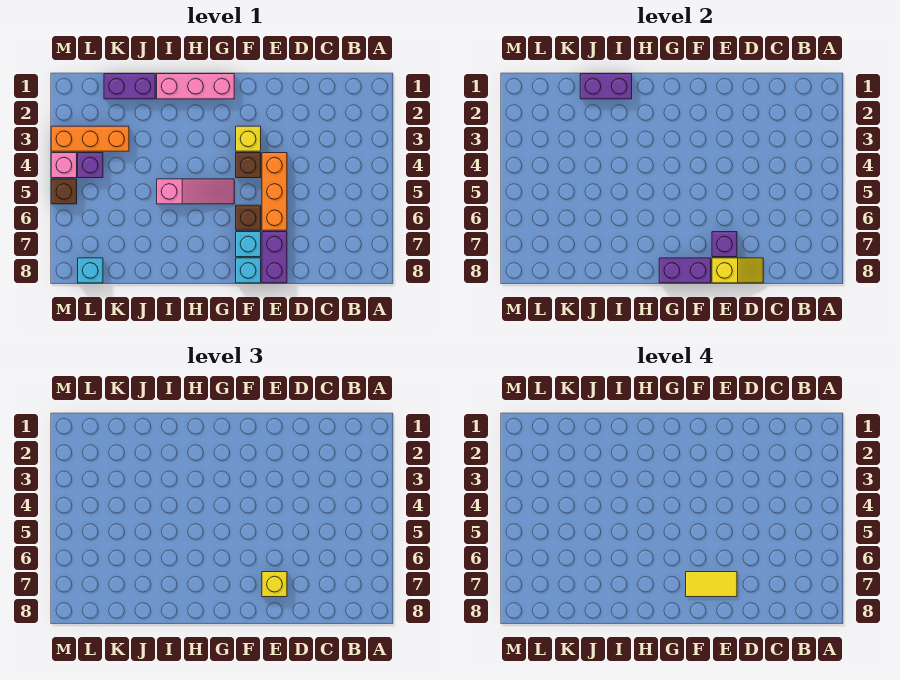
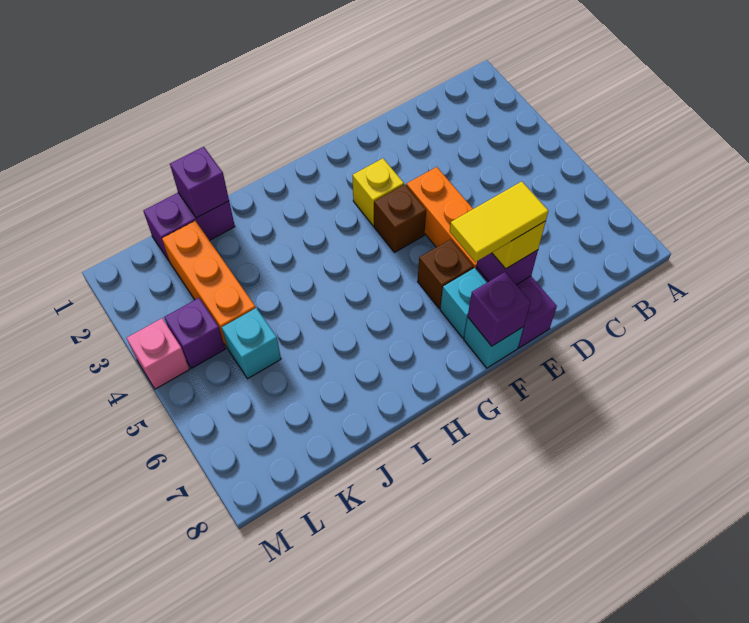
yellow slope D8:E8 level 2 top E -> none
purple brick F8:G8 level 2 -> purple brick F8 level 2
pink brick G1:I1 level 1 -> none
pink slope G5:I5 level 1 top I -> none
purple brick I1:J1 level 2 -> purple brick J1 level 2
orange brick K3:M3 level 1 -> orange brick K2:K4 level 1
cyan brick L8 level 1 -> cyan brick K5 level 1
brown brick M5 level 1 -> none

